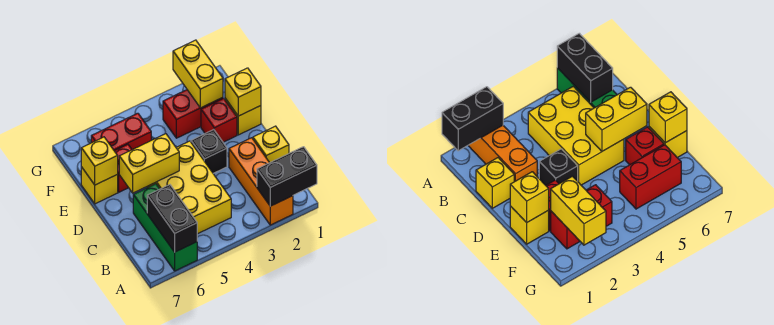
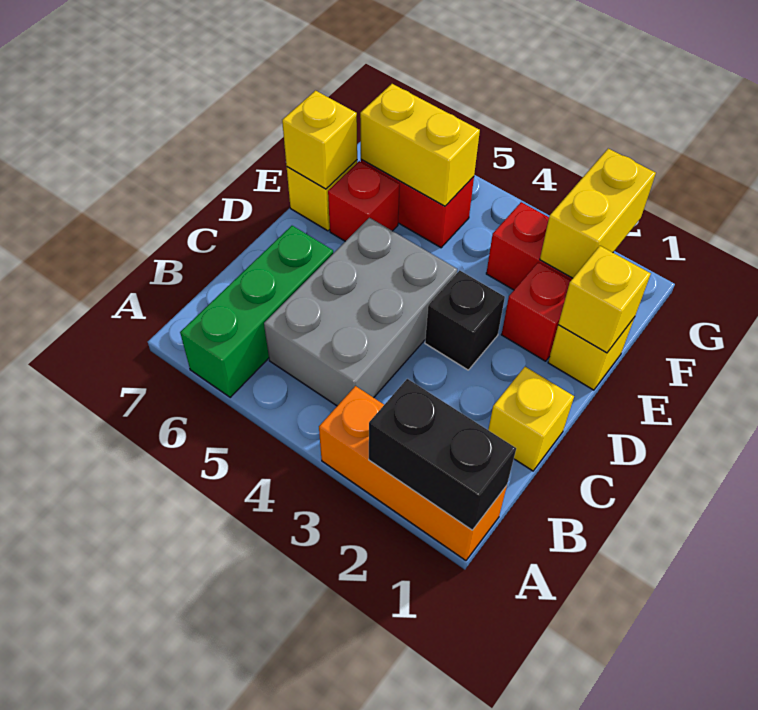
orange brick A2:C2 level 1 -> orange brick A1:A3 level 1
black brick A6:B6 level 2 -> none
yellow brick B4:D5 level 1 -> grey brick B4:D5 level 1
yellow brick D5:D6 level 2 -> yellow brick F5:F6 level 2

